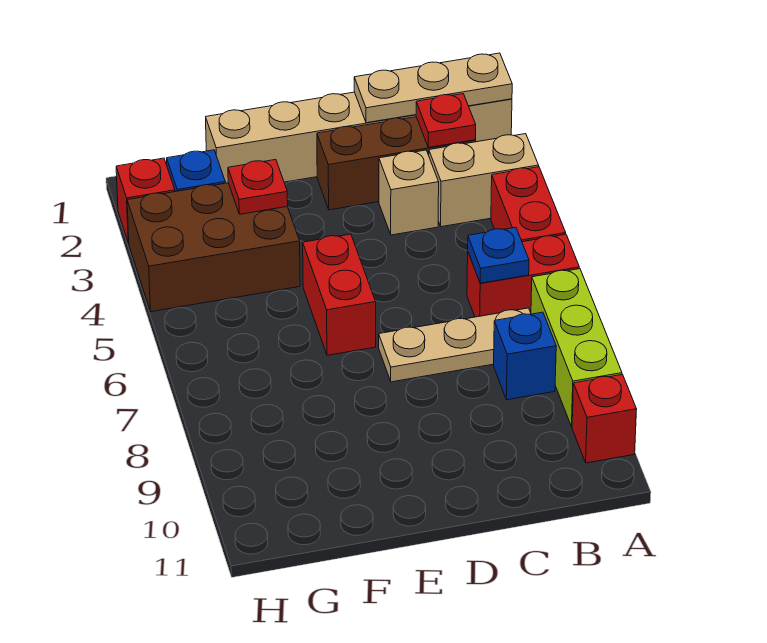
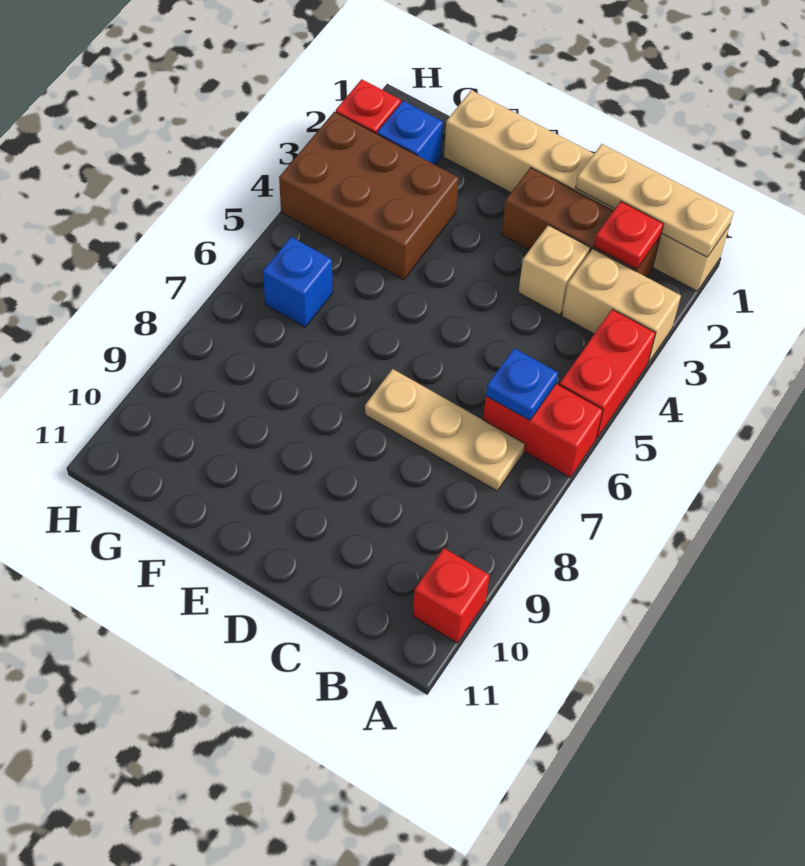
lime brick A7:A9 level 1 -> none
blue brick B8 level 1 -> blue brick G6 level 1
red brick E5:E6 level 1 -> none
red plate F3 level 2 -> none

